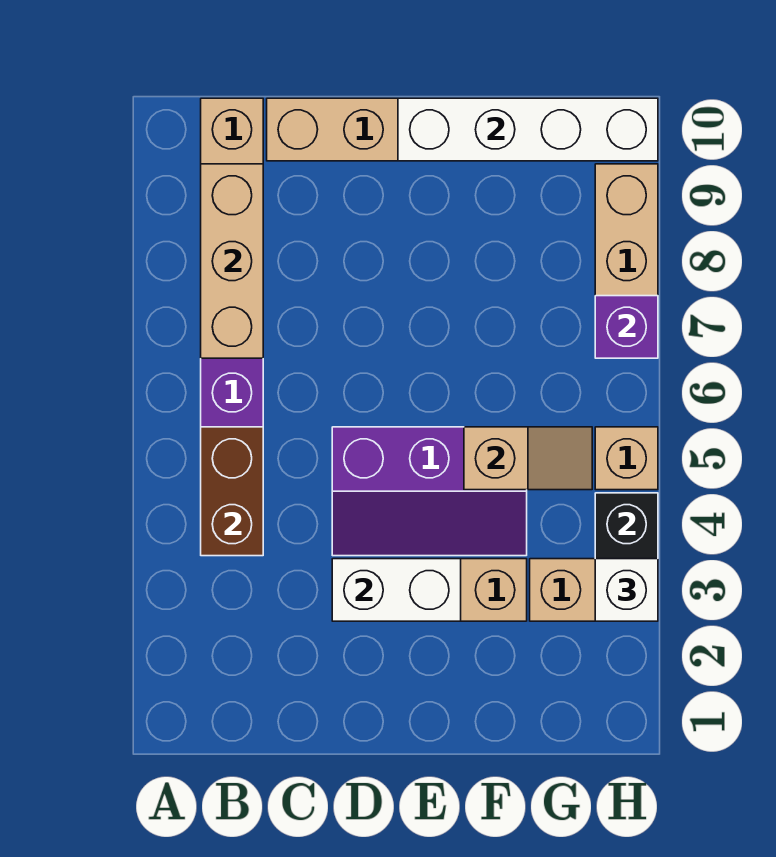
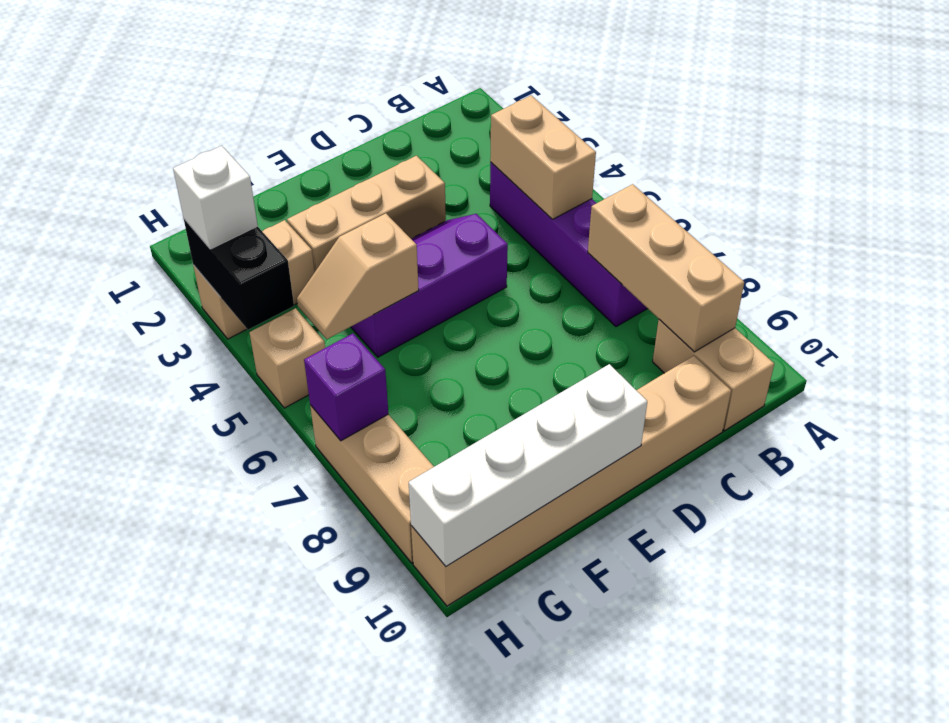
brown brick B4:B5 level 2 -> tan brick B4:B5 level 2
white brick D3:E3 level 2 -> none

